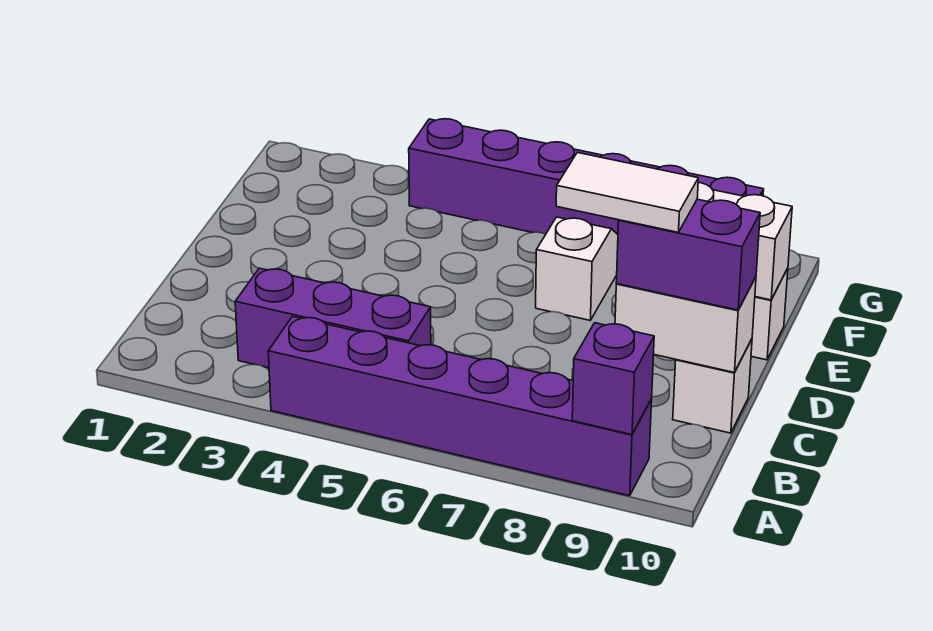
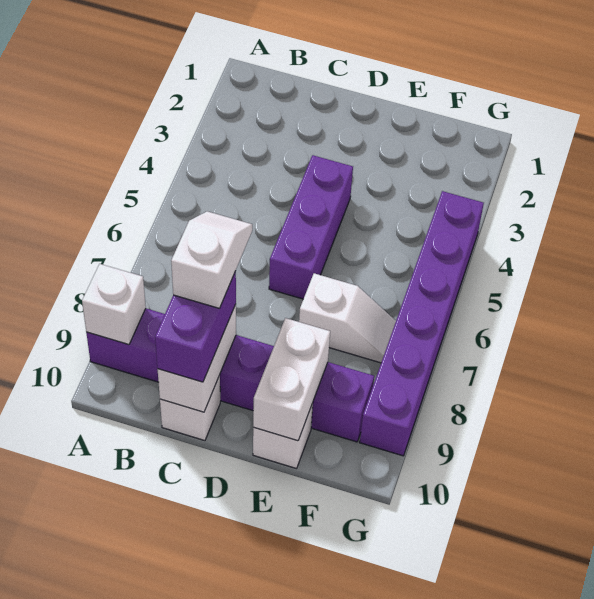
purple brick A4:A9 level 1 -> purple brick A9:F9 level 1
purple brick A9 level 2 -> white brick A9 level 2
purple brick B3:B5 level 1 -> purple brick D4:D6 level 1
white tile C8:C9 level 4 -> white slope C8:C9 level 4 top 9

